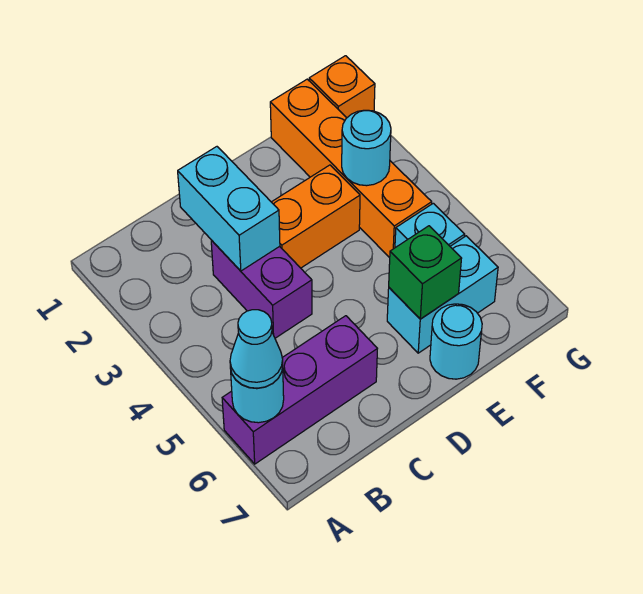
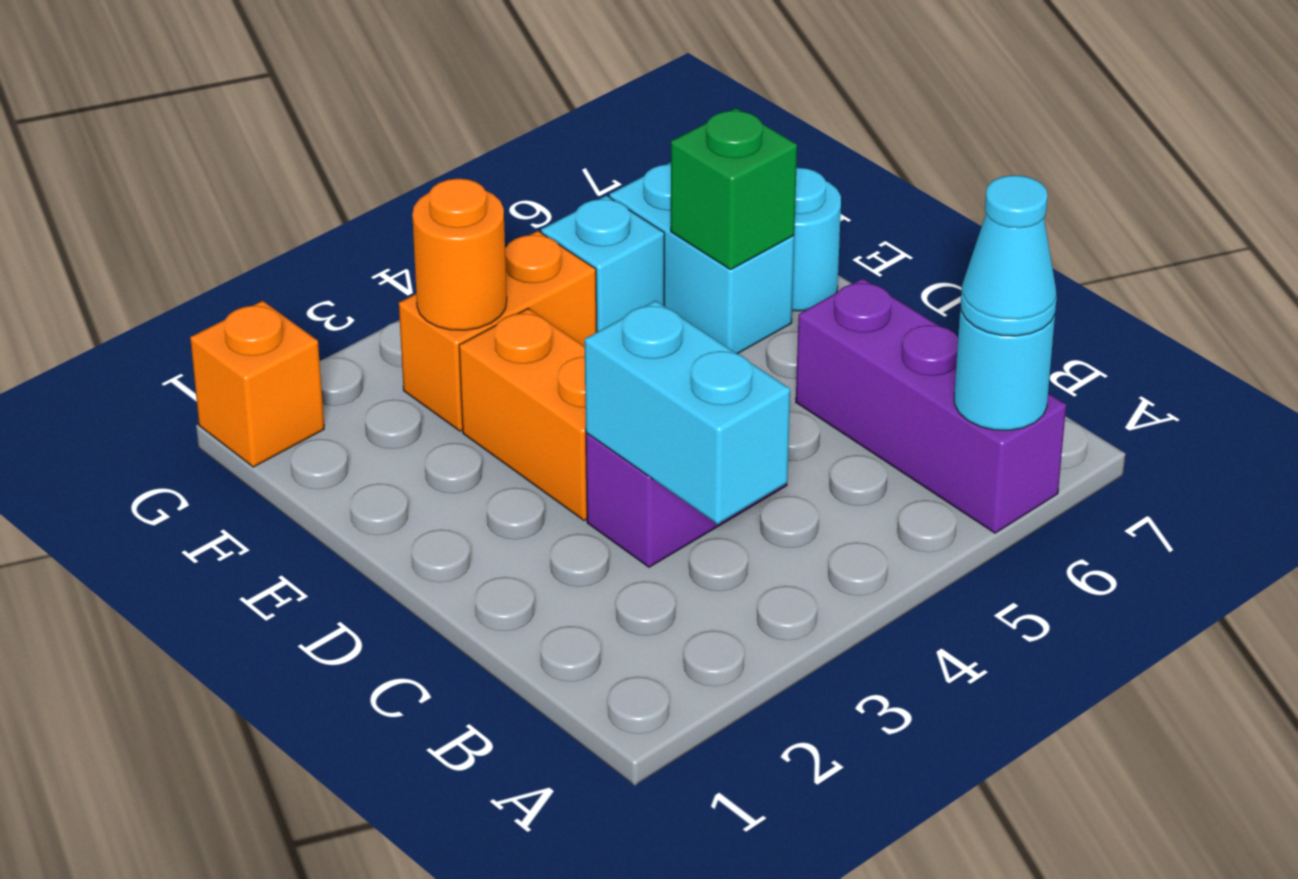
cyan brick C2:C3 level 2 -> cyan brick B3:C3 level 2
orange brick F1:F4 level 1 -> orange brick F3:F4 level 1
cyan round brick F3 level 2 -> orange round brick F3 level 2

